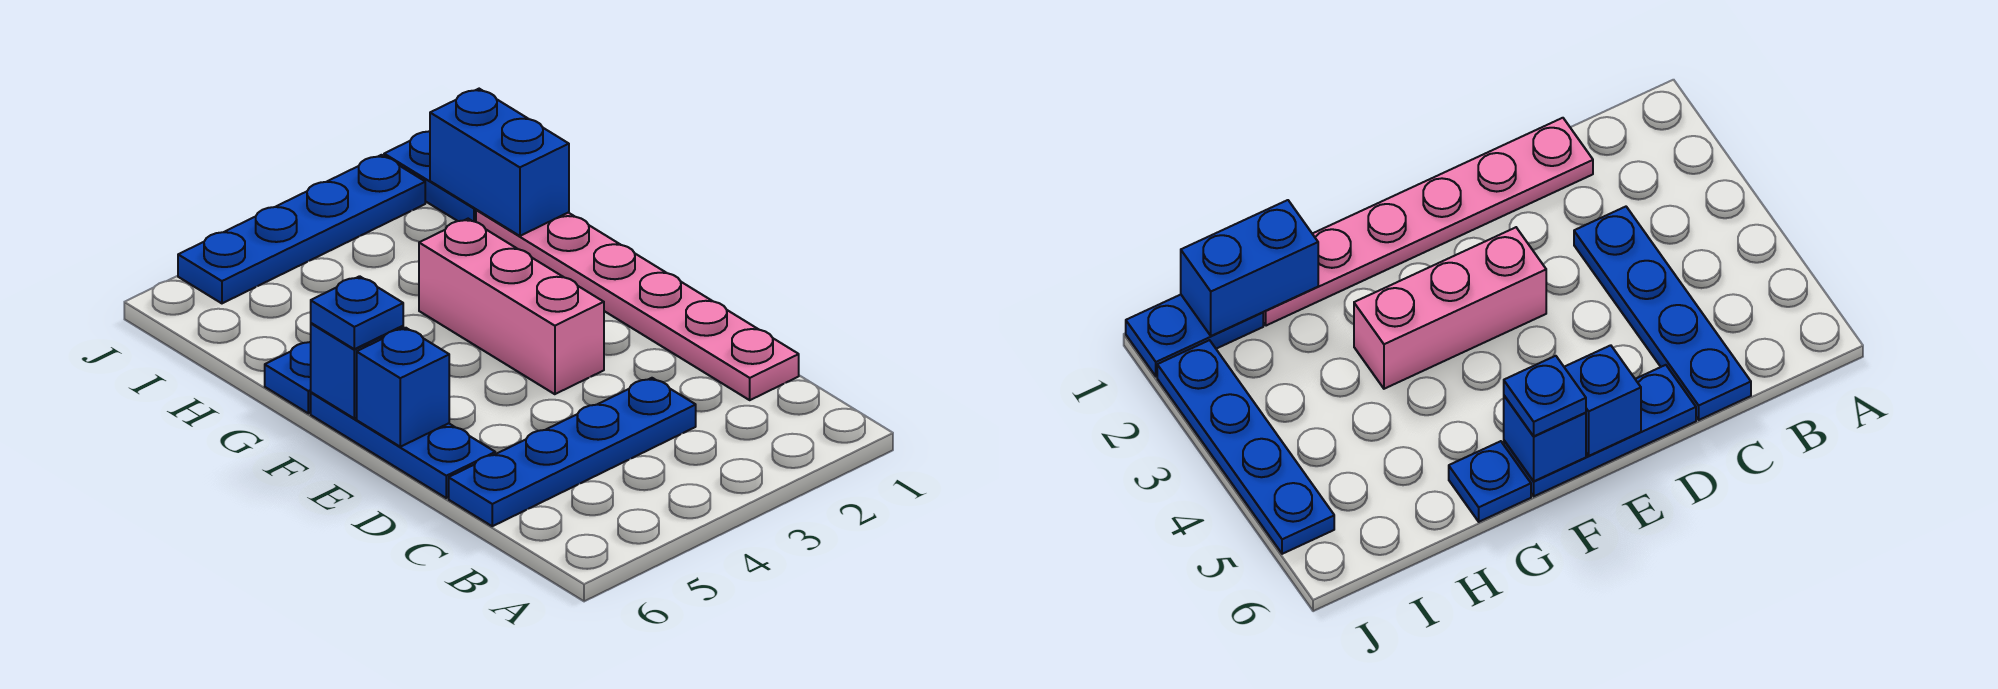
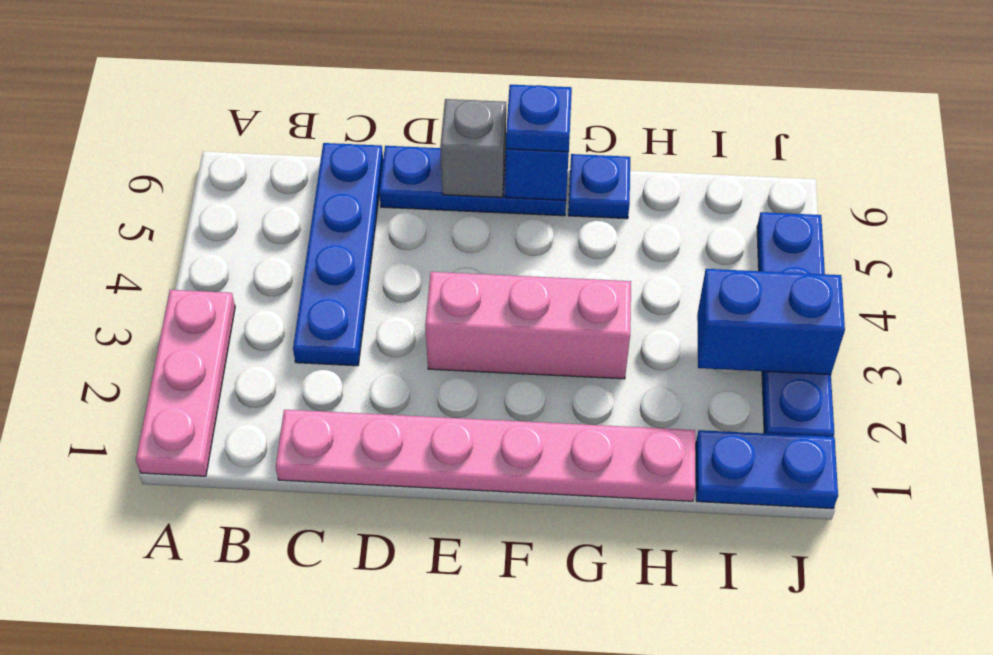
none -> pink plate A1:A3 level 1
blue brick E6 level 2 -> grey brick E6 level 2
blue brick H1:I1 level 2 -> blue brick I3:J3 level 2

